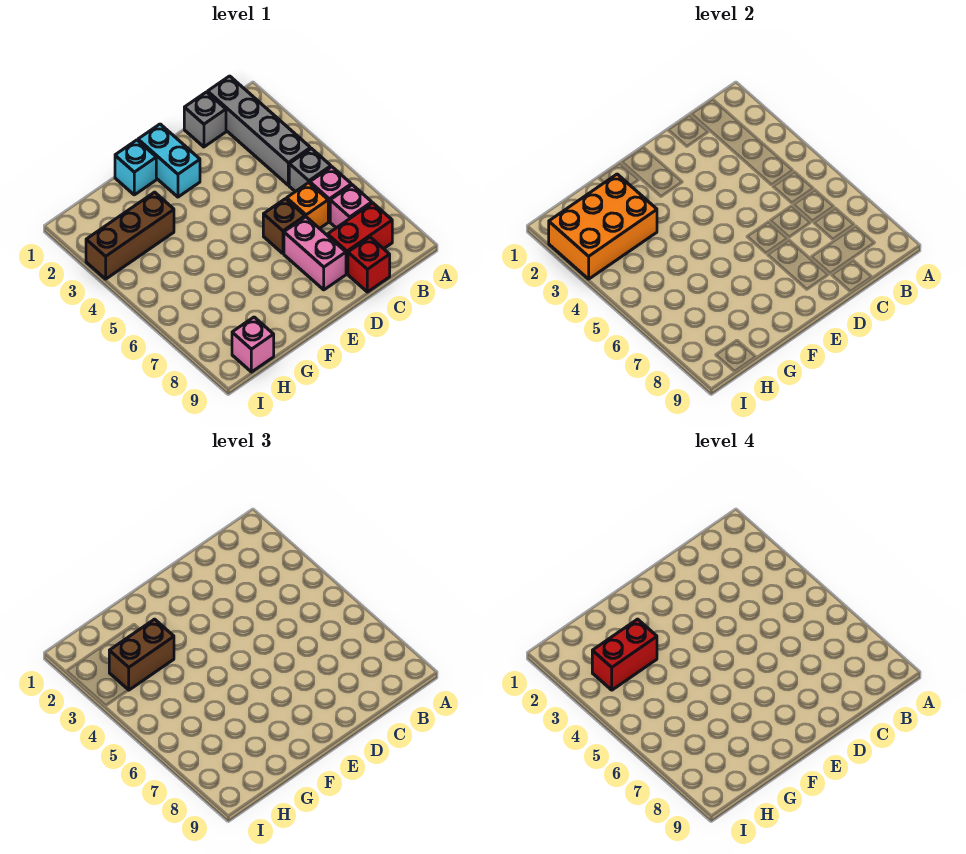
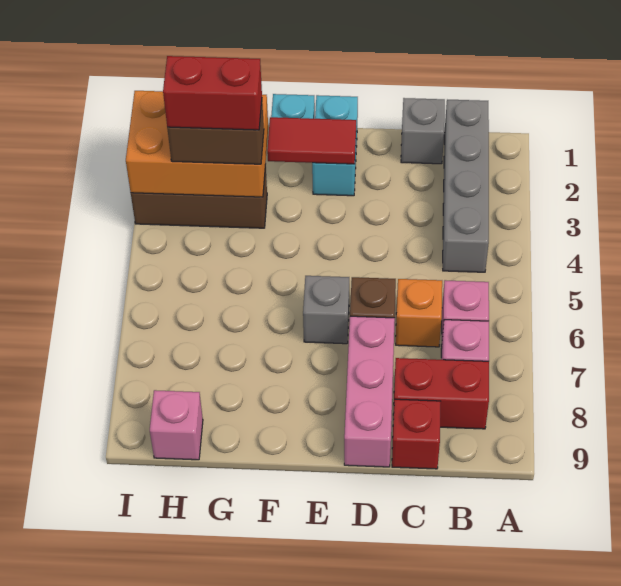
grey brick B5 level 1 -> grey brick E6 level 1
pink brick D7:D8 level 1 -> pink brick D7:D9 level 1
none -> red tile E2:F2 level 2

